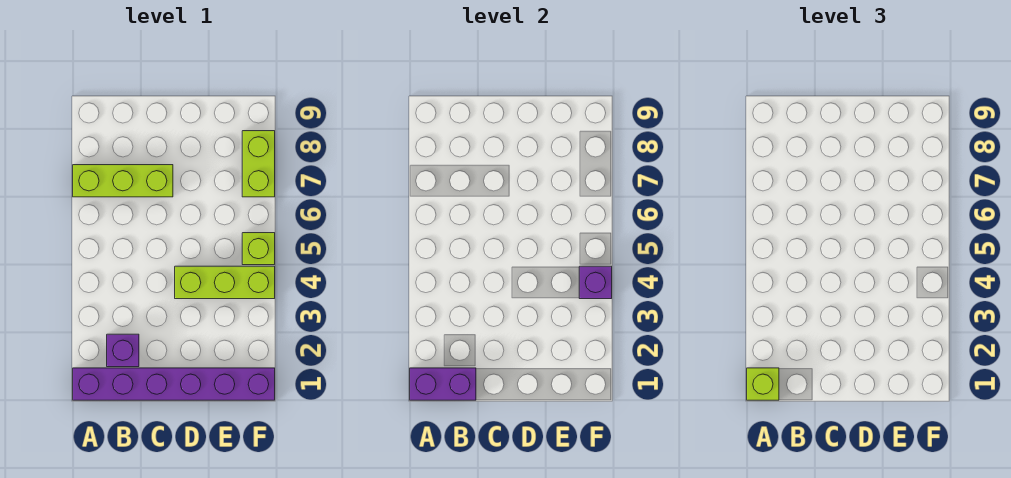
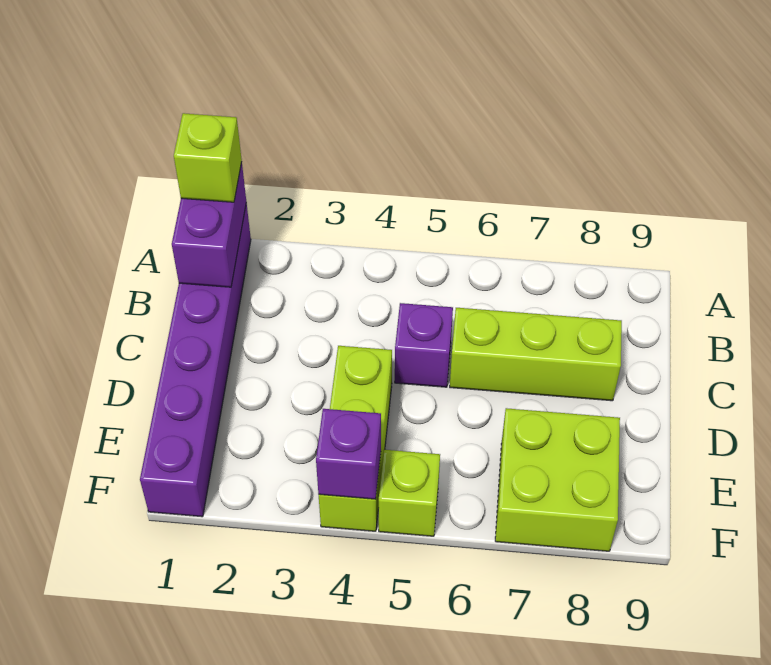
lime brick A7:C7 level 1 -> lime brick C6:C8 level 1
purple brick B2 level 1 -> purple brick C5 level 1
lime brick F7:F8 level 1 -> lime brick E7:F8 level 1

